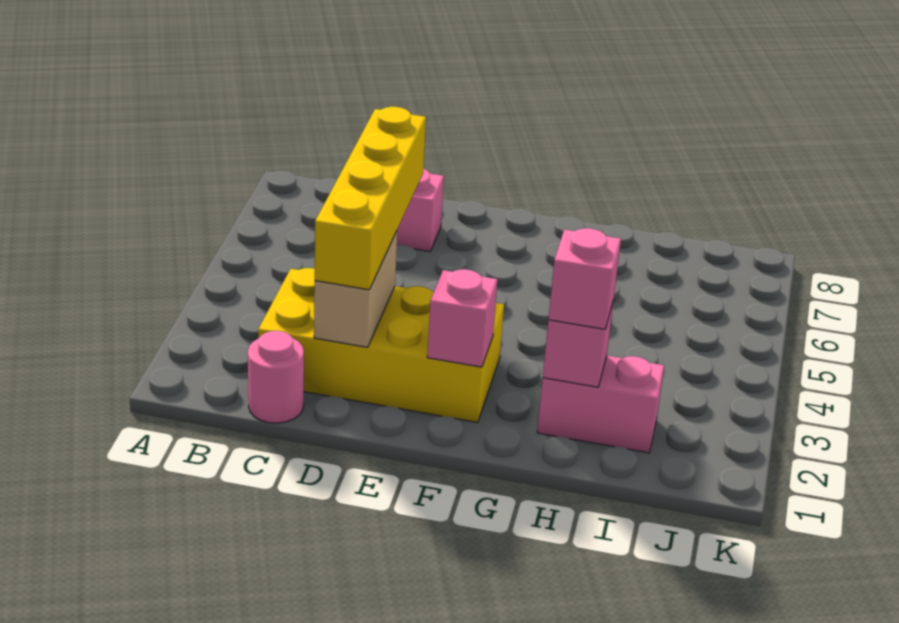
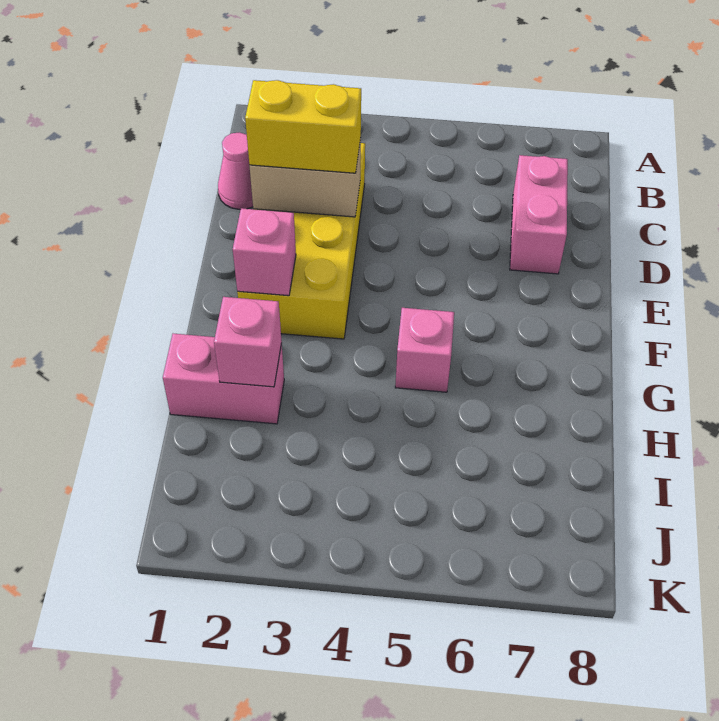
pink round brick C1 level 1 -> pink cone C1 level 1
yellow brick D2:D5 level 3 -> yellow brick D2:D3 level 3
pink brick H2:I2 level 1 -> pink brick H1:H2 level 1
pink brick H2 level 3 -> pink brick G5 level 1

